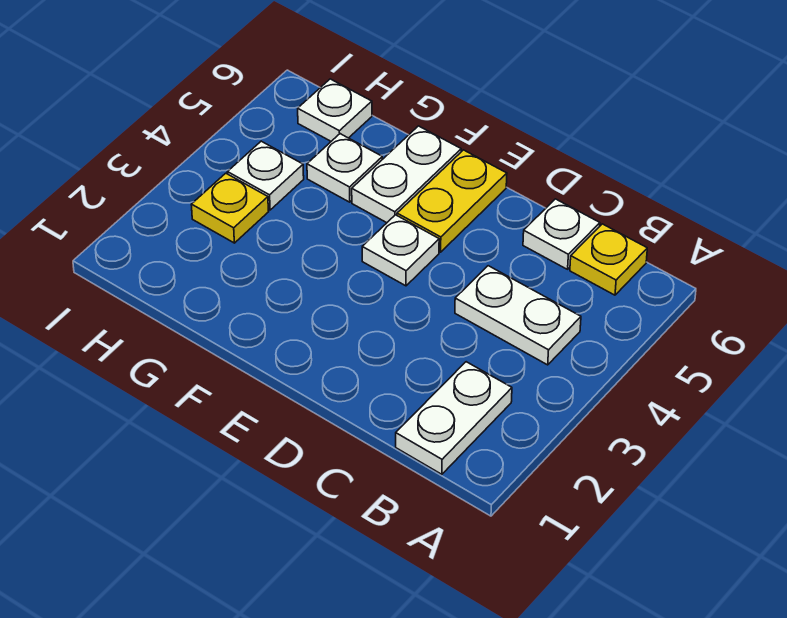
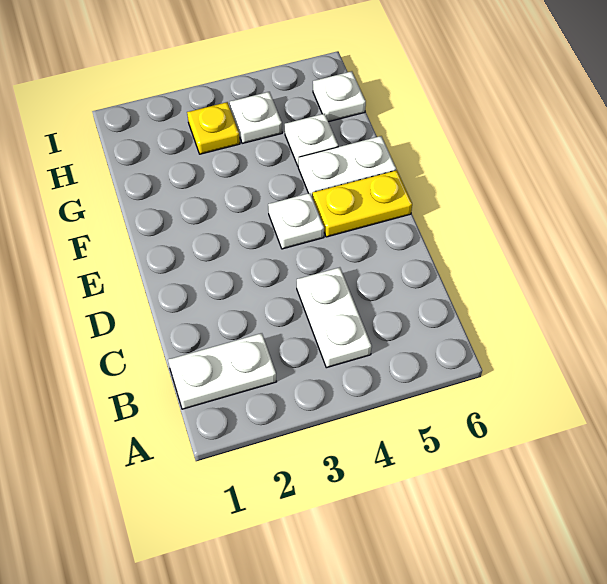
yellow plate B6 level 1 -> none
white plate C6 level 1 -> none

